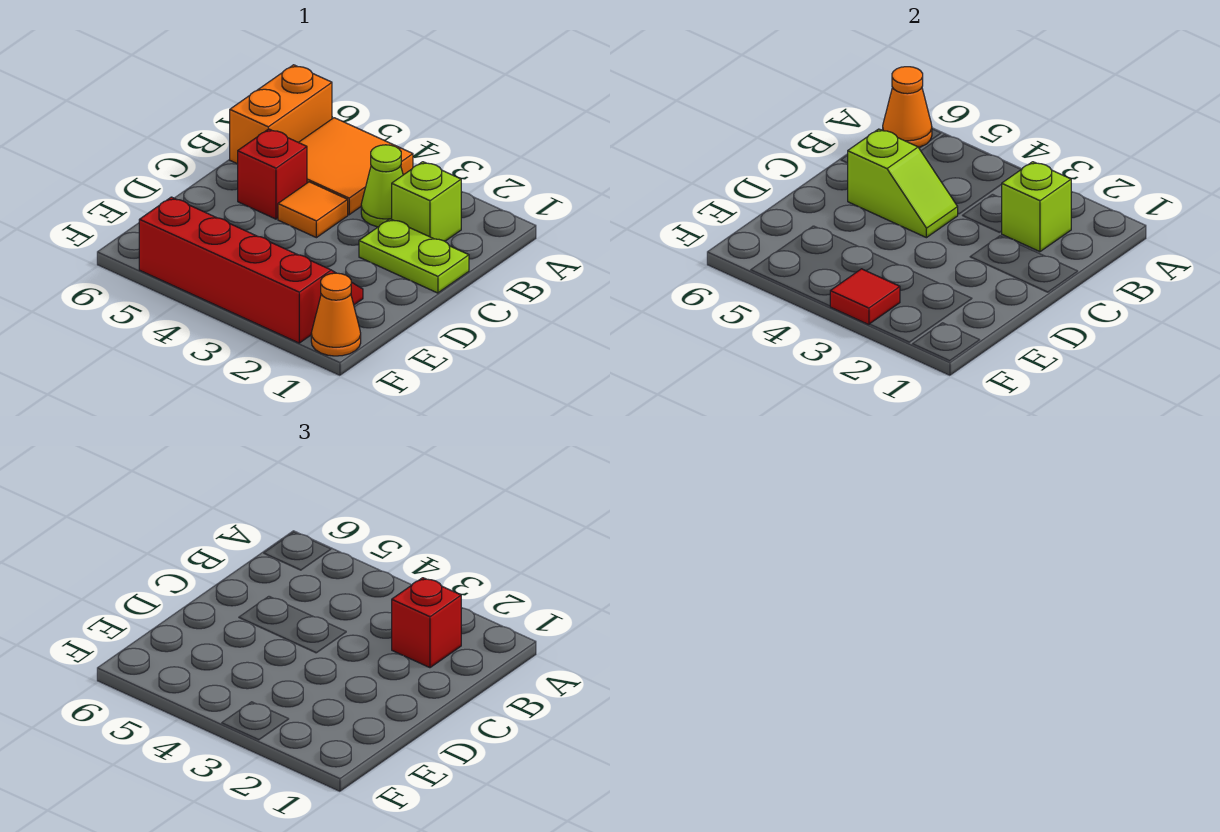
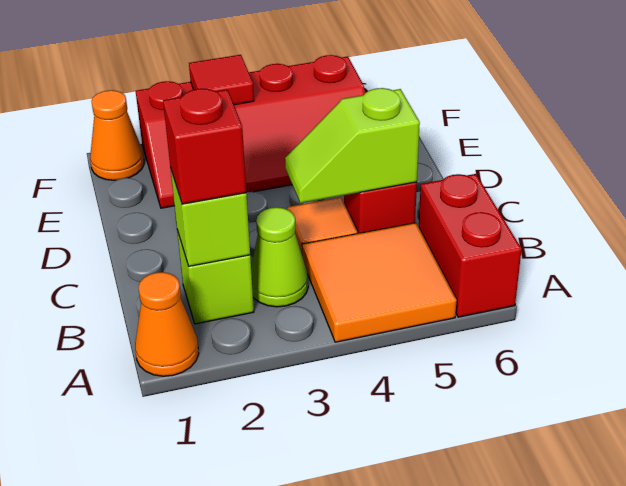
orange brick A6:B6 level 1 -> red brick A6:B6 level 1
orange cone A6 level 2 -> orange cone A1 level 1
lime plate C1:C2 level 1 -> none

